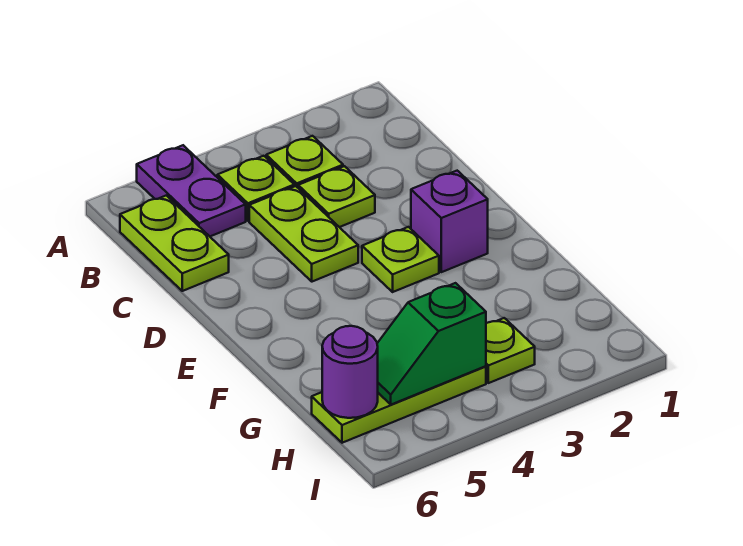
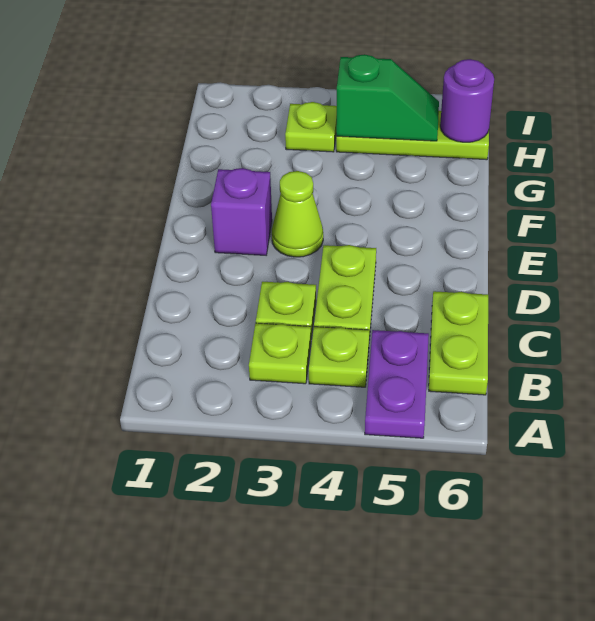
lime plate E3 level 1 -> lime cone E3 level 1

